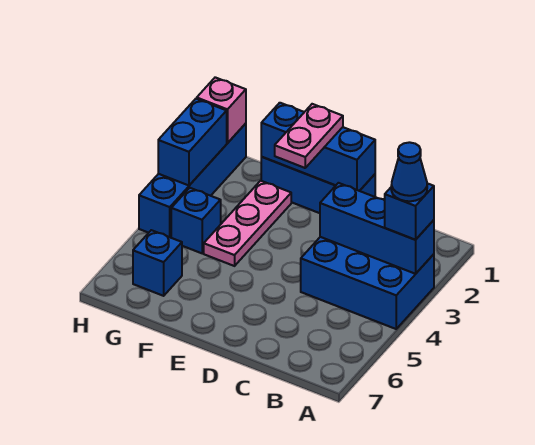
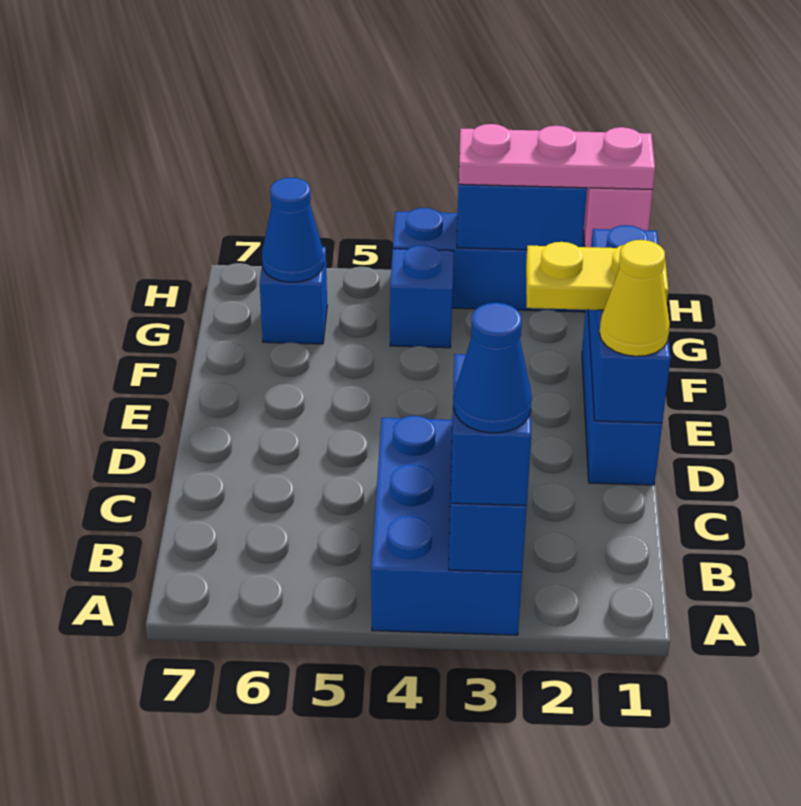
none -> yellow cone D1 level 3
pink plate E1:E2 level 3 -> yellow plate E1:E2 level 3
pink plate F2:F4 level 1 -> pink plate H1:H3 level 3
none -> blue cone G6 level 2

